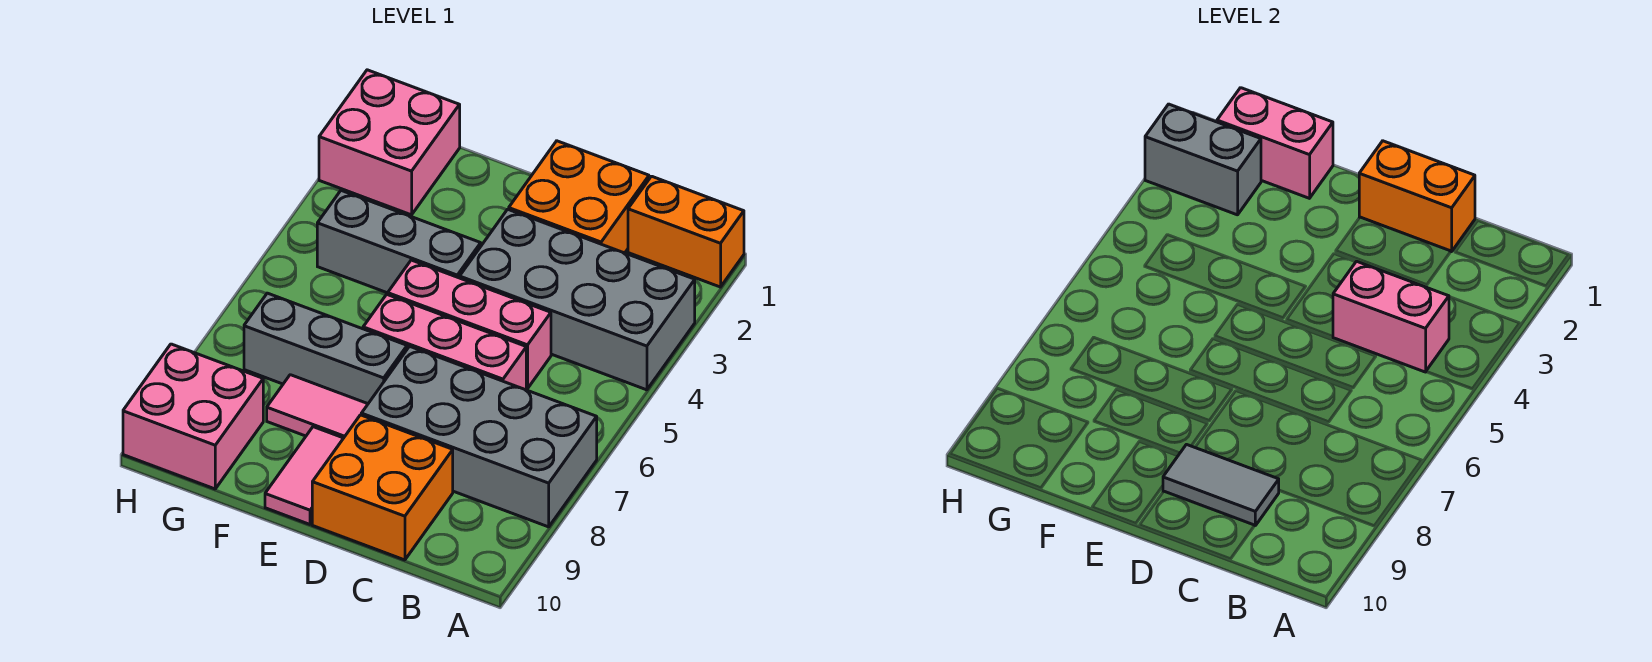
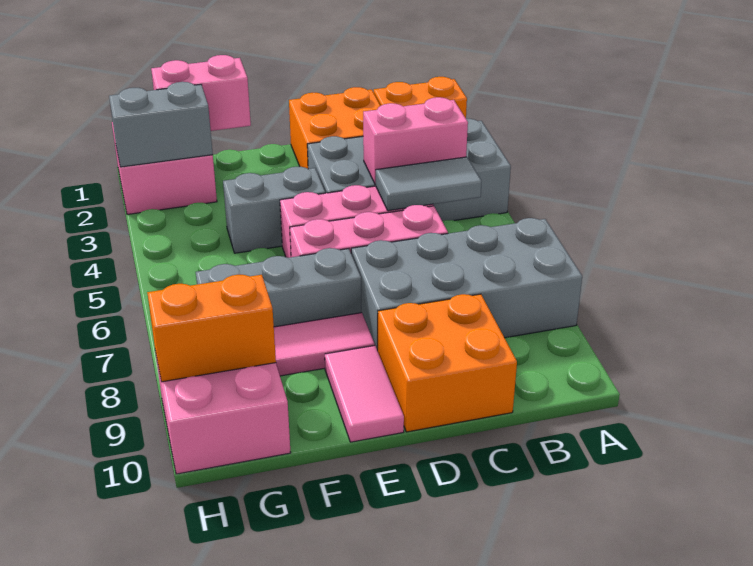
orange brick C1:D1 level 2 -> orange brick G9:H9 level 2
grey tile C9:D9 level 2 -> grey tile B5:C5 level 2
grey brick E4:G4 level 1 -> grey brick E4:F4 level 1

